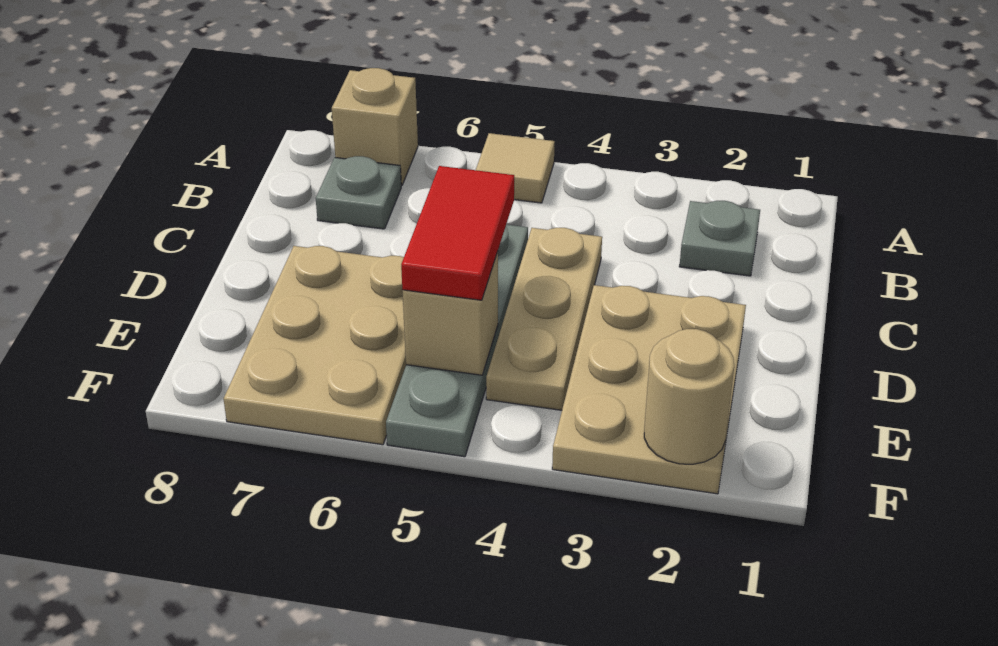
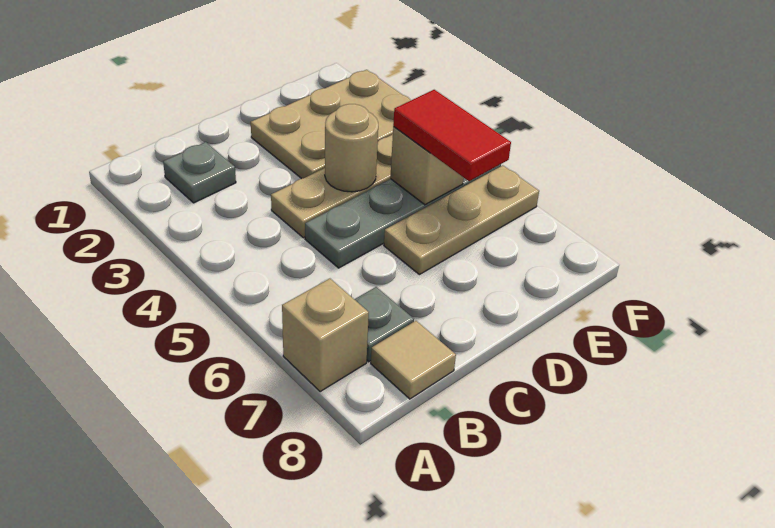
tan tile A5 level 1 -> tan tile B8 level 1
red tile D5:E5 level 3 -> red tile E5:E6 level 3
tan plate D6:F7 level 1 -> tan plate D6:F6 level 1
tan round brick F2 level 2 -> tan round brick D4 level 2

